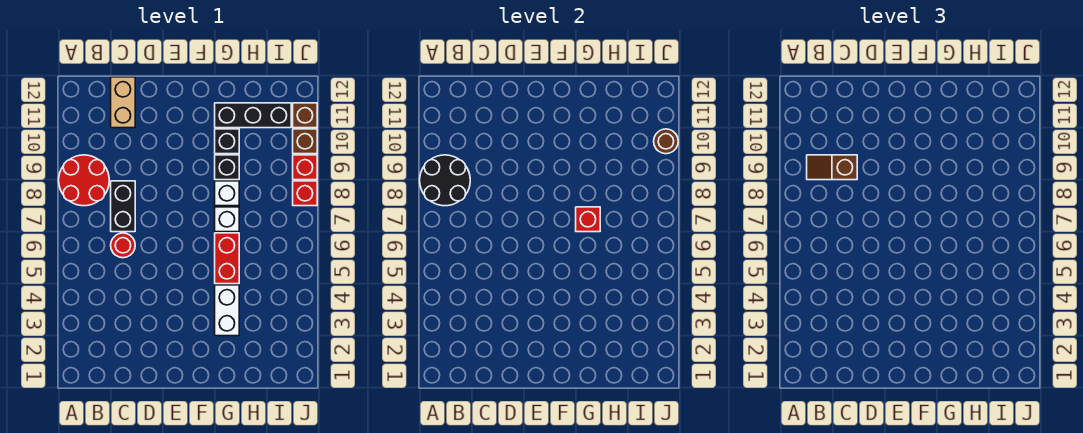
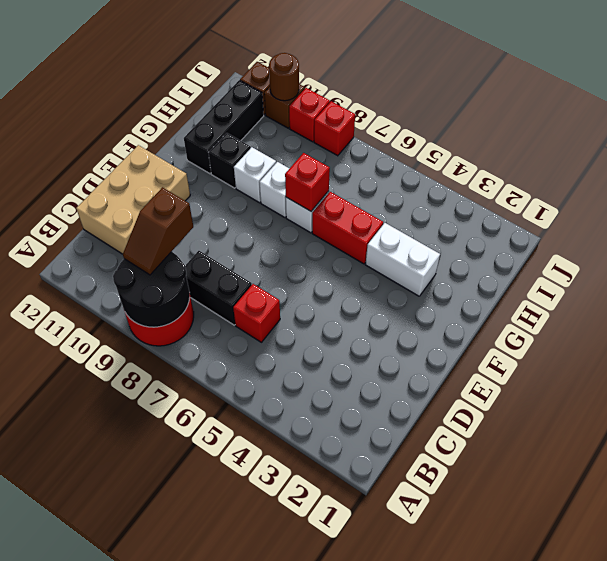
red round brick C6 level 1 -> red brick C6 level 1
tan brick C11:C12 level 1 -> tan brick C11:E12 level 1
black brick G9 level 1 -> white brick G9 level 1

